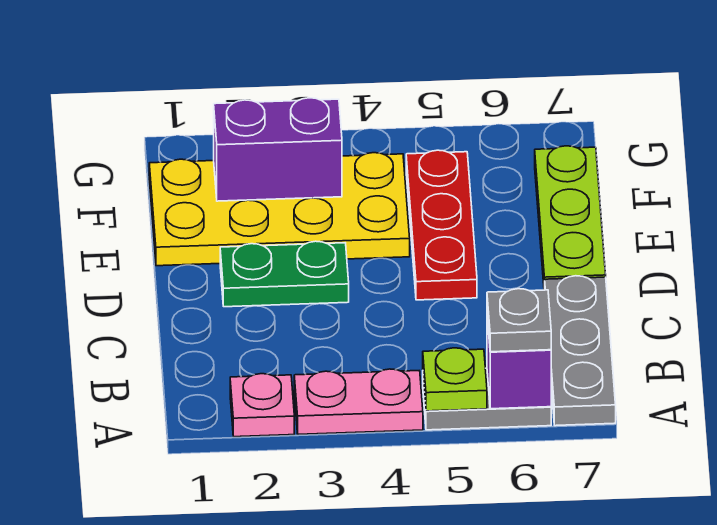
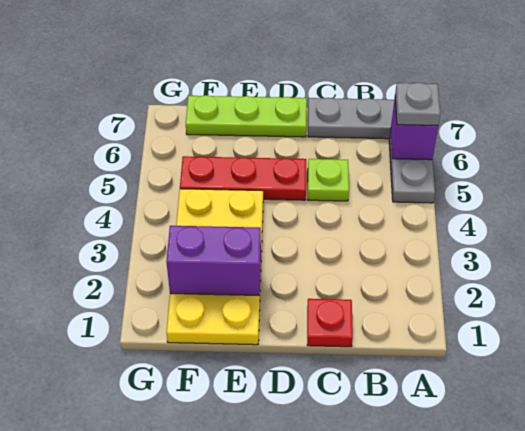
pink plate A2 level 1 -> none
pink plate A3:A4 level 1 -> none
lime plate A5 level 2 -> lime plate C5 level 1
none -> red plate C1 level 1
green plate D2:D3 level 1 -> none
purple brick F2:F3 level 2 -> purple brick E2:F2 level 2

